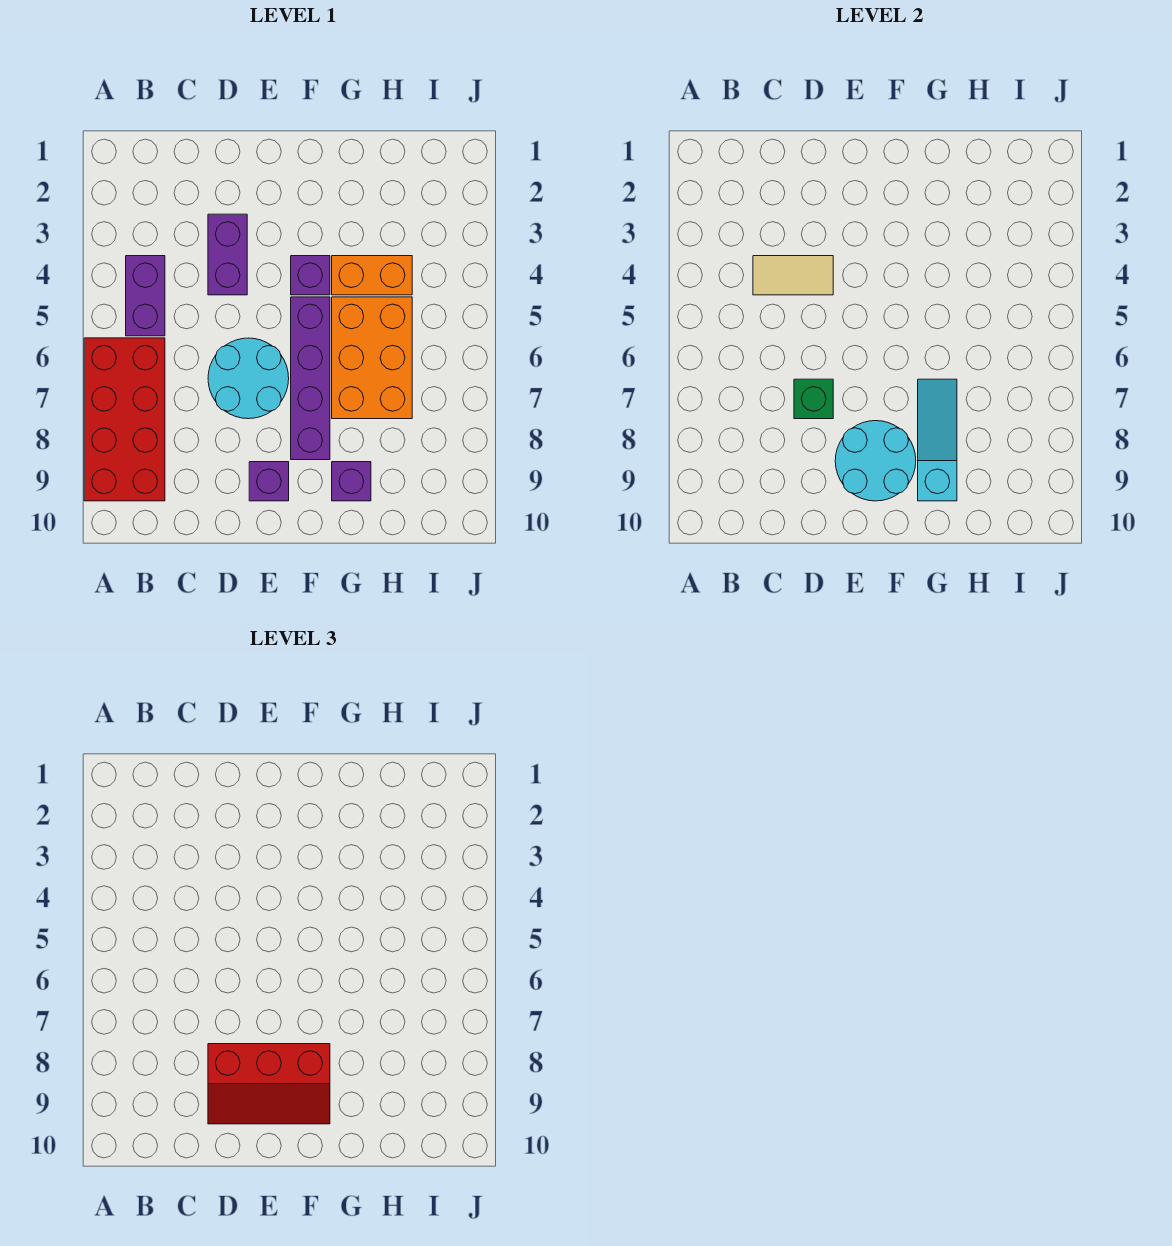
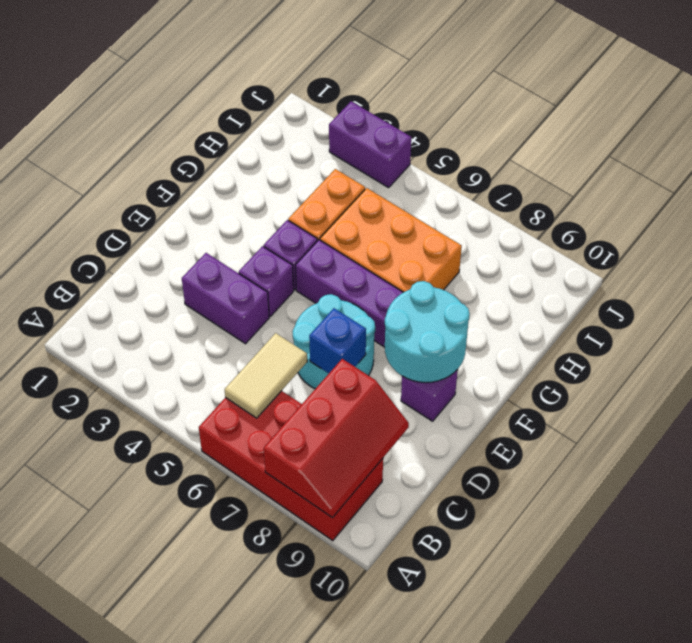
purple brick B4:B5 level 1 -> purple brick J3:J4 level 1
tan tile C4:D4 level 2 -> tan tile B6:C6 level 2
green brick D7 level 2 -> blue brick D7 level 2
red slope D8:F9 level 3 top 8 -> red slope A8:C9 level 2 top 8
cyan slope G7:G9 level 2 top 9 -> none
purple brick G9 level 1 -> purple brick E4 level 1

